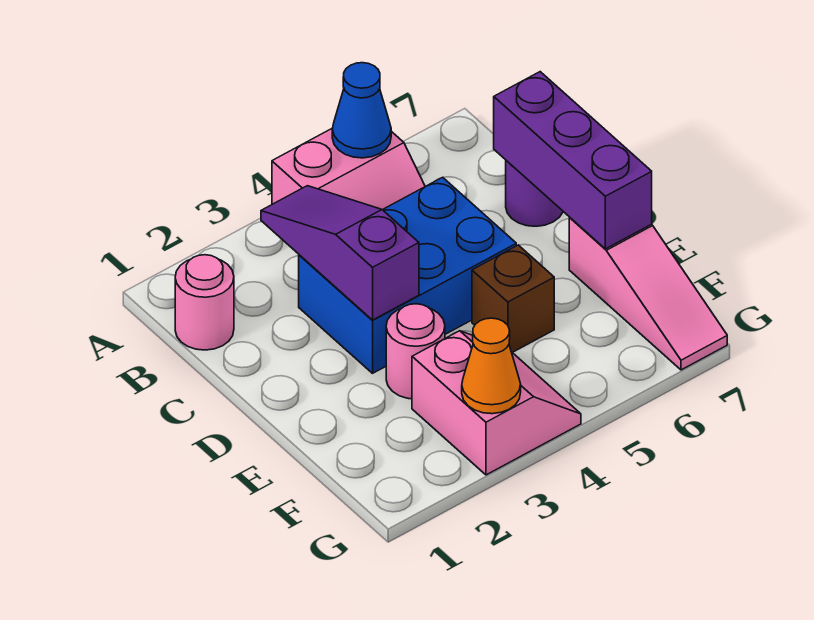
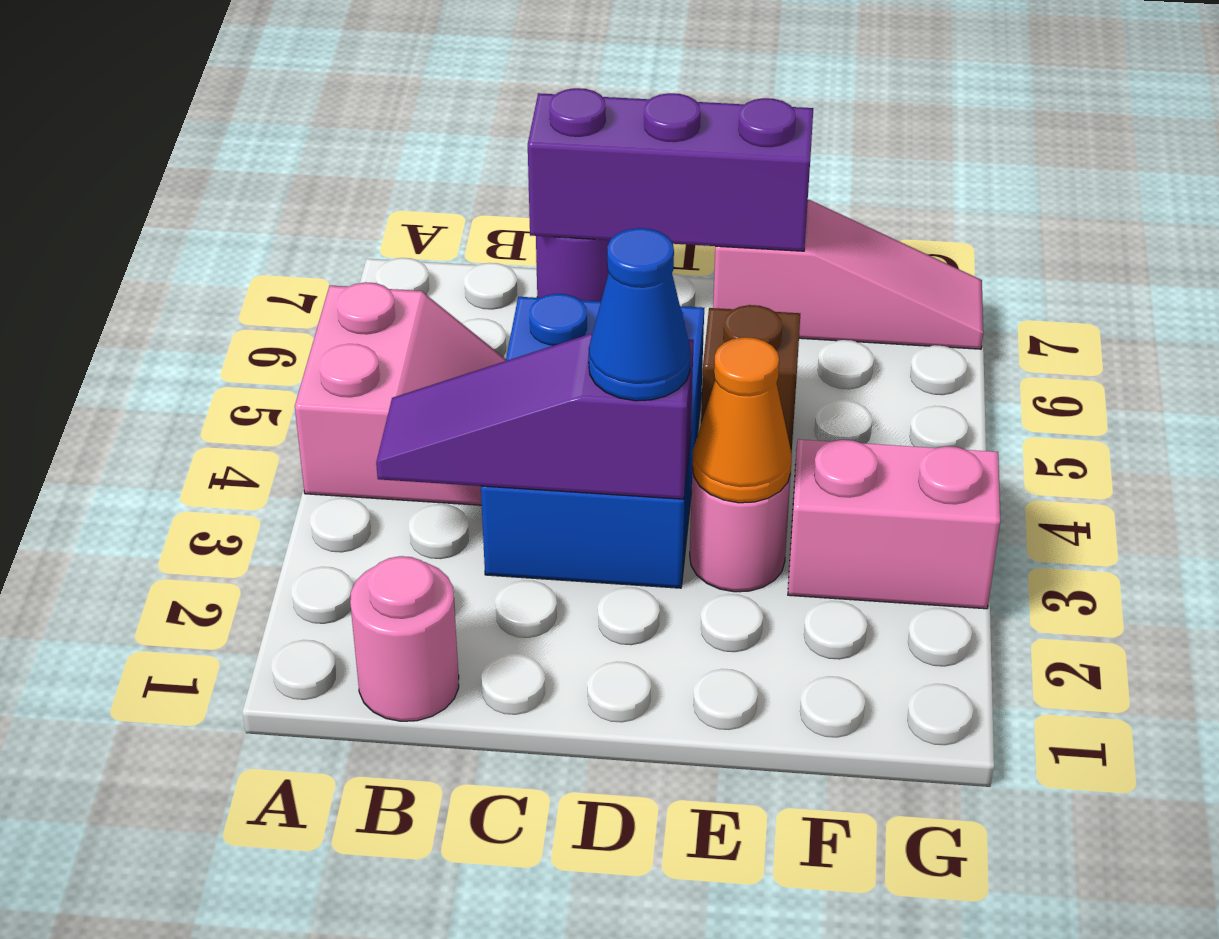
blue cone A5 level 2 -> blue cone D3 level 3
orange cone G3 level 2 -> orange cone E3 level 2

